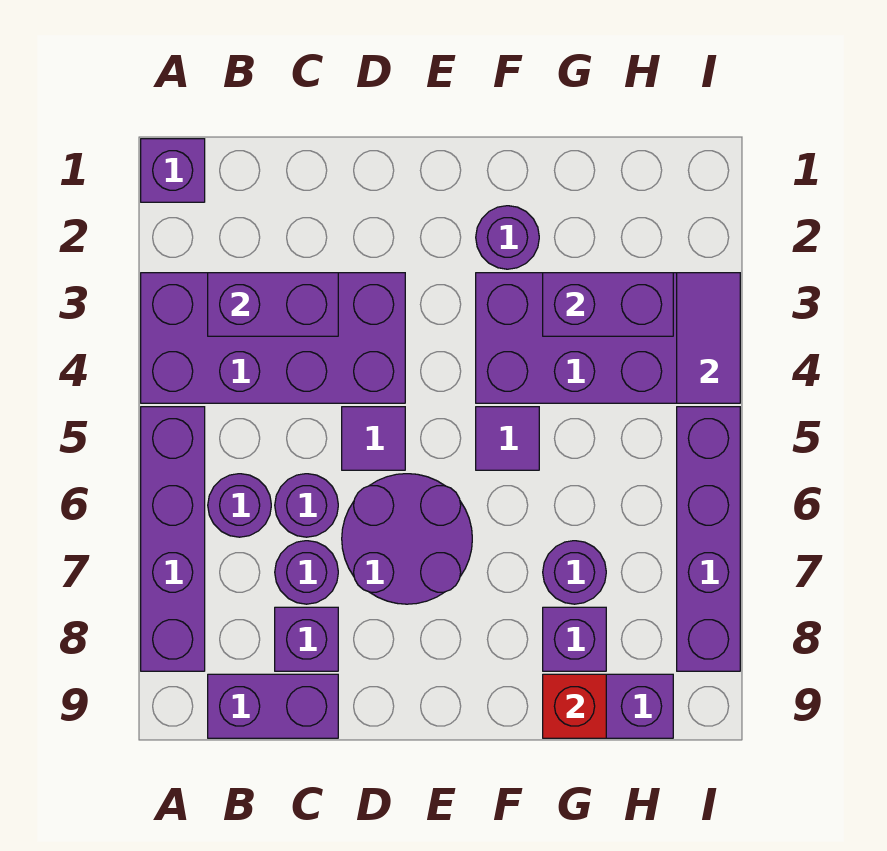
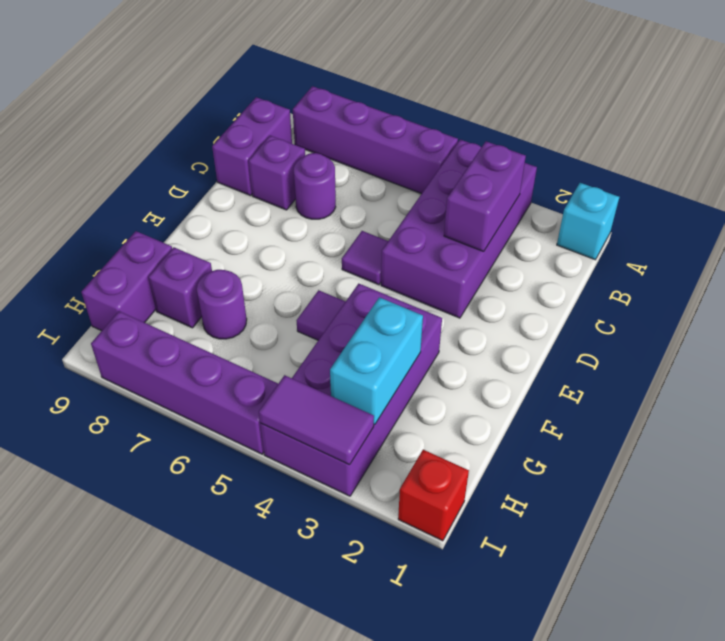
purple brick A1 level 1 -> cyan brick A1 level 1
purple round brick B6 level 1 -> none
purple round brick C6 level 1 -> none
purple round brick D6:E7 level 1 -> none
purple round brick F2 level 1 -> none
purple brick G3:H3 level 2 -> cyan brick G3:H3 level 2
red brick G9 level 2 -> red brick I1 level 1

